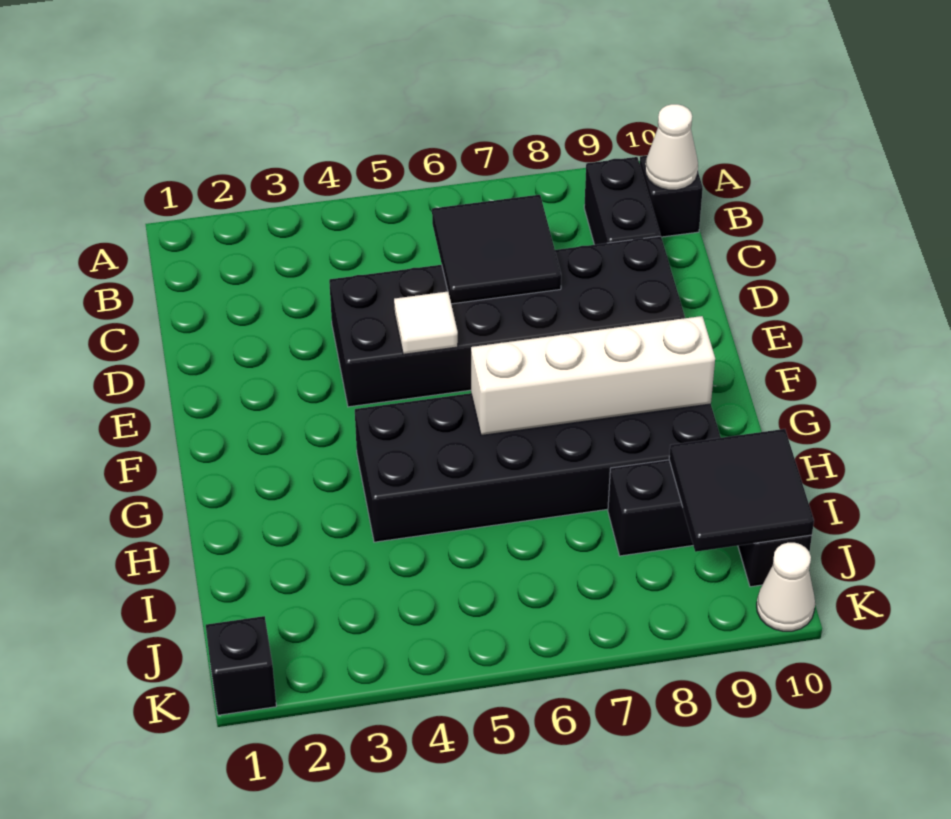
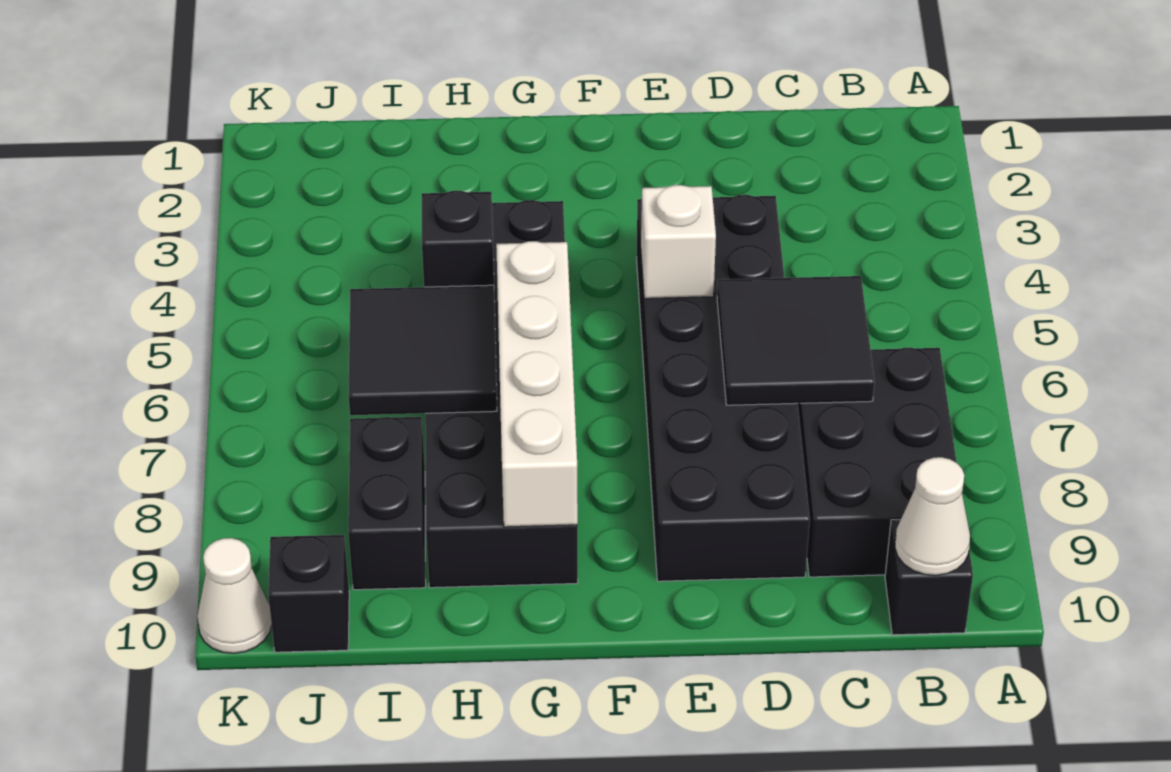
black brick B9:C9 level 1 -> black brick B7:C9 level 1
white tile E5 level 2 -> white brick E5 level 2
black tile I9:J10 level 2 -> black tile H6:I7 level 2
black brick K1 level 1 -> black brick H5 level 2

